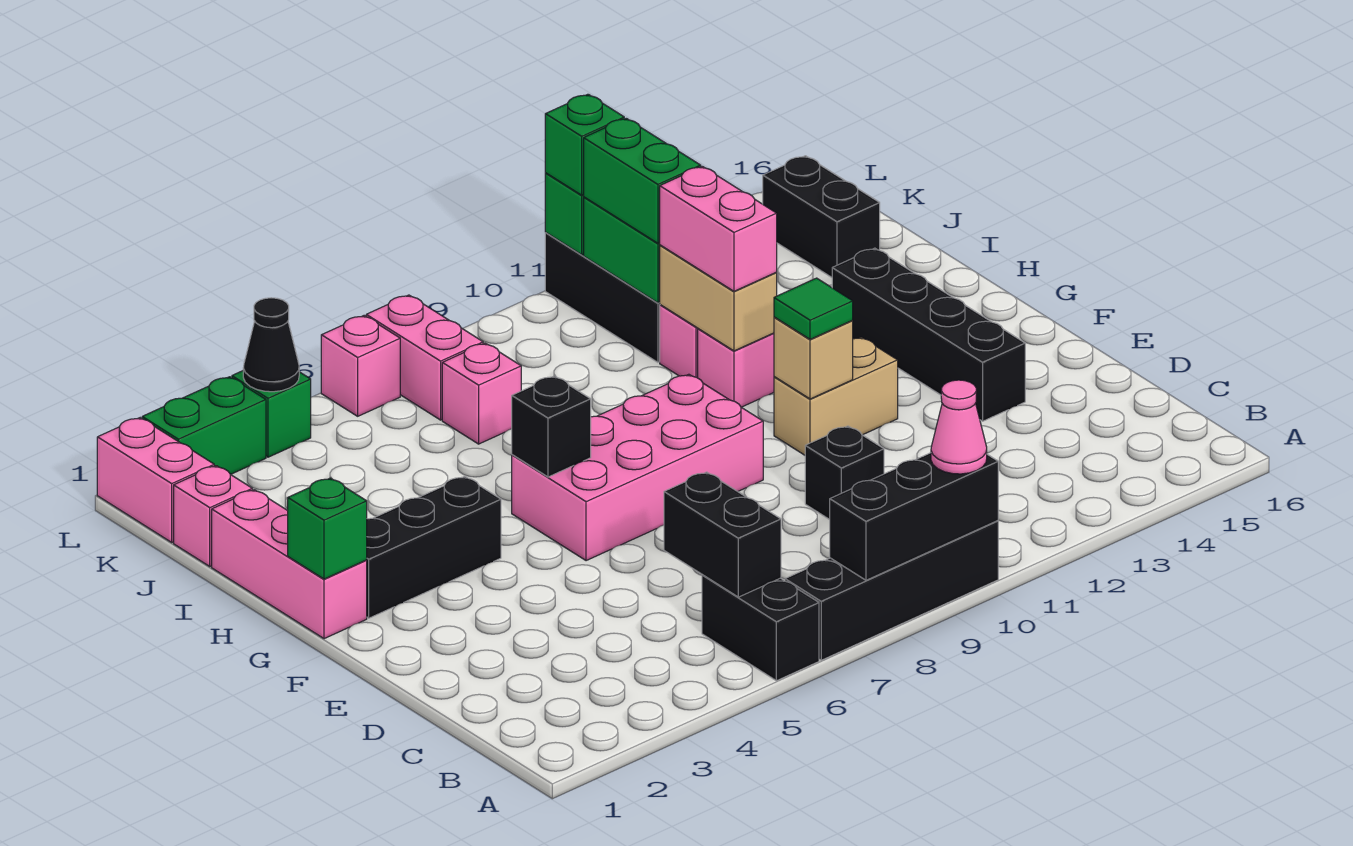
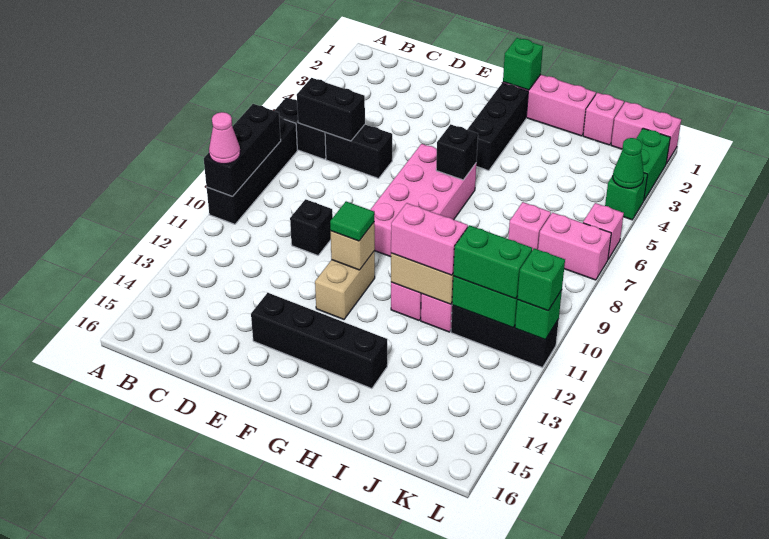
black brick J15:K15 level 1 -> black brick C6:D6 level 1
black cone L4 level 2 -> green cone L4 level 2

